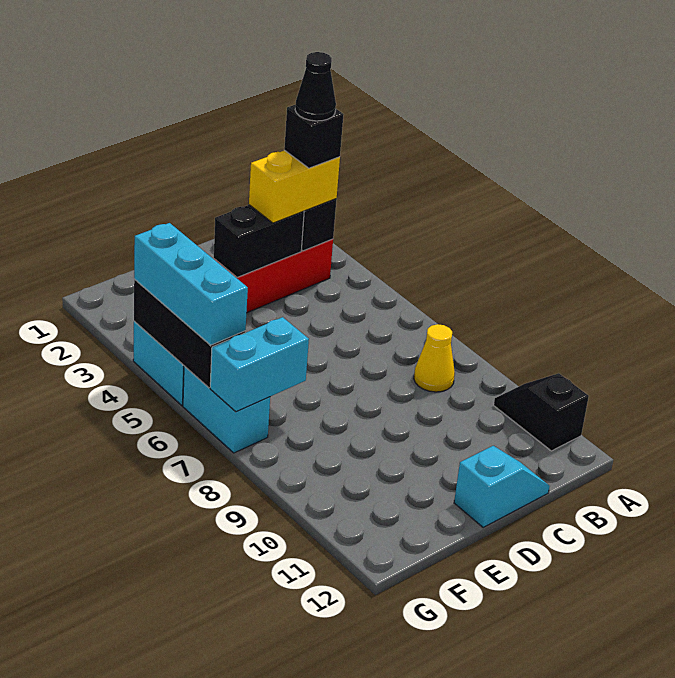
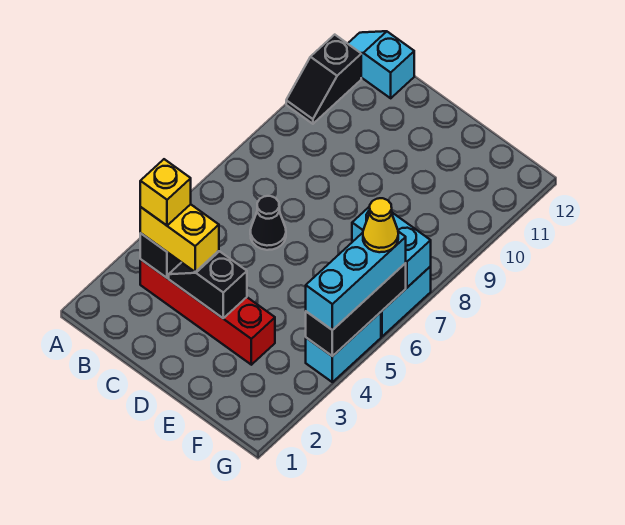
black brick B3 level 4 -> yellow brick B3 level 4
black cone B3 level 5 -> black cone C6 level 1
yellow cone B8 level 1 -> yellow cone G6 level 4
black brick C3:D3 level 2 -> black slope C3:D3 level 2 top D
cyan slope C12:D12 level 1 top D -> cyan slope A12:B12 level 1 top B

